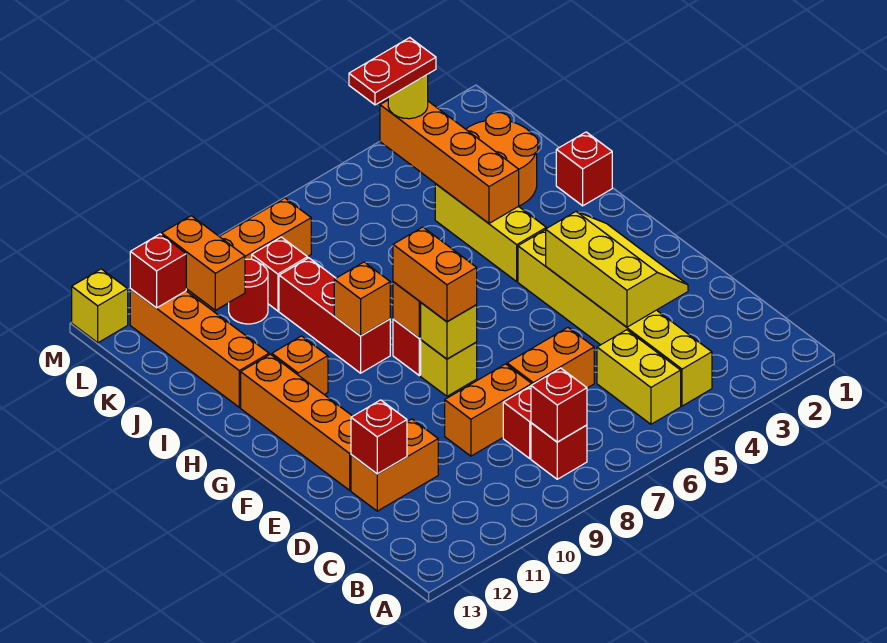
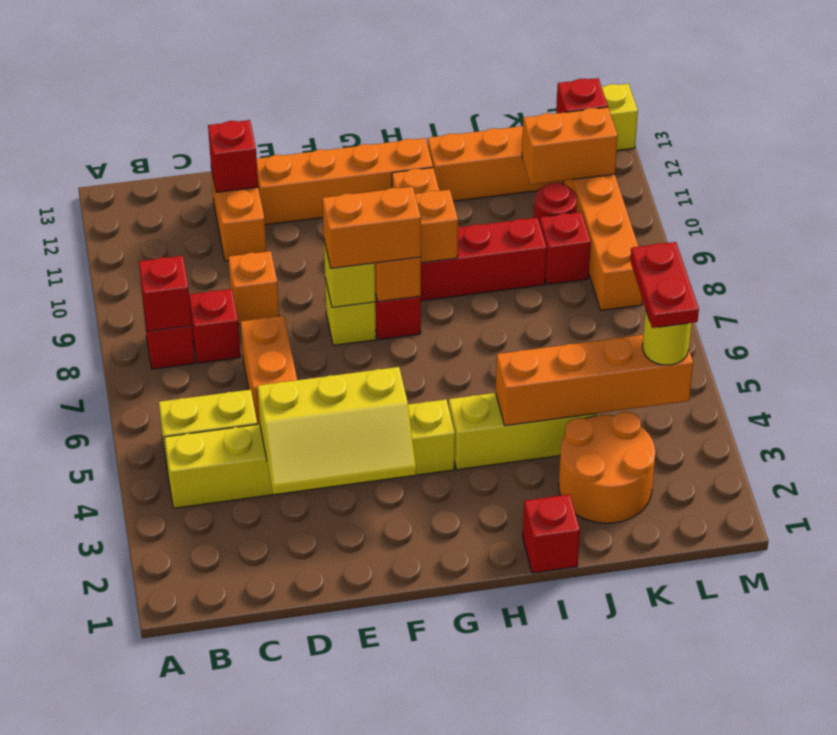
orange brick D8:D9 level 1 -> orange brick D9 level 1

